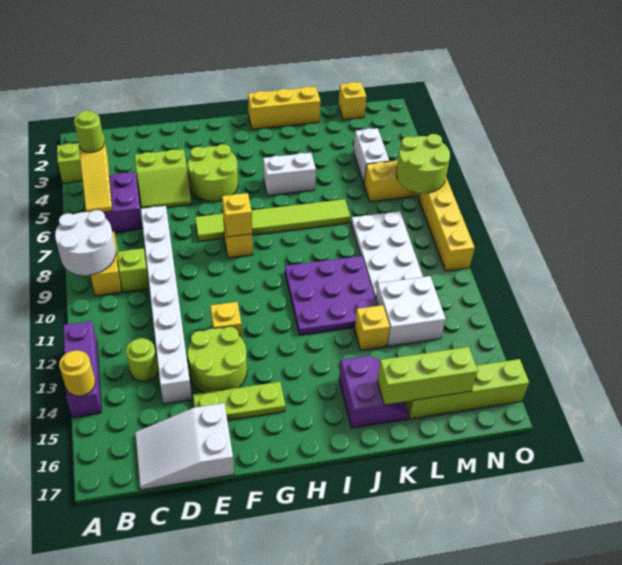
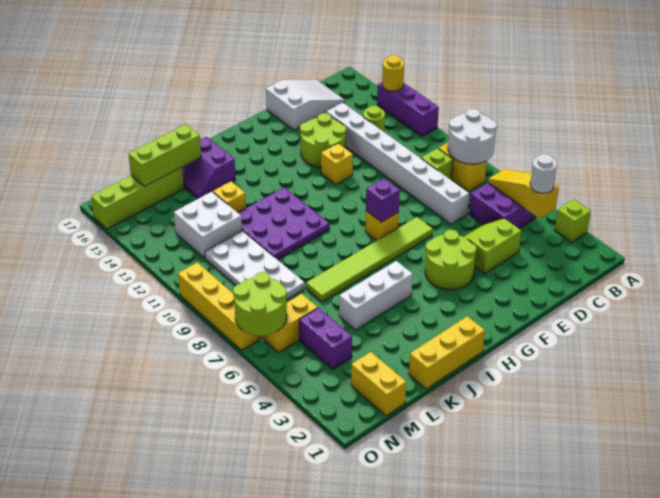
lime round brick B4 level 3 -> white round brick B4 level 3
lime plate E15:G15 level 1 -> none
yellow brick G8 level 2 -> purple brick G8 level 2
white brick I5:J5 level 1 -> white brick I5:K5 level 1
yellow brick M1 level 1 -> yellow brick M1:M2 level 1
white brick M4:M5 level 1 -> purple brick M4:M5 level 1

